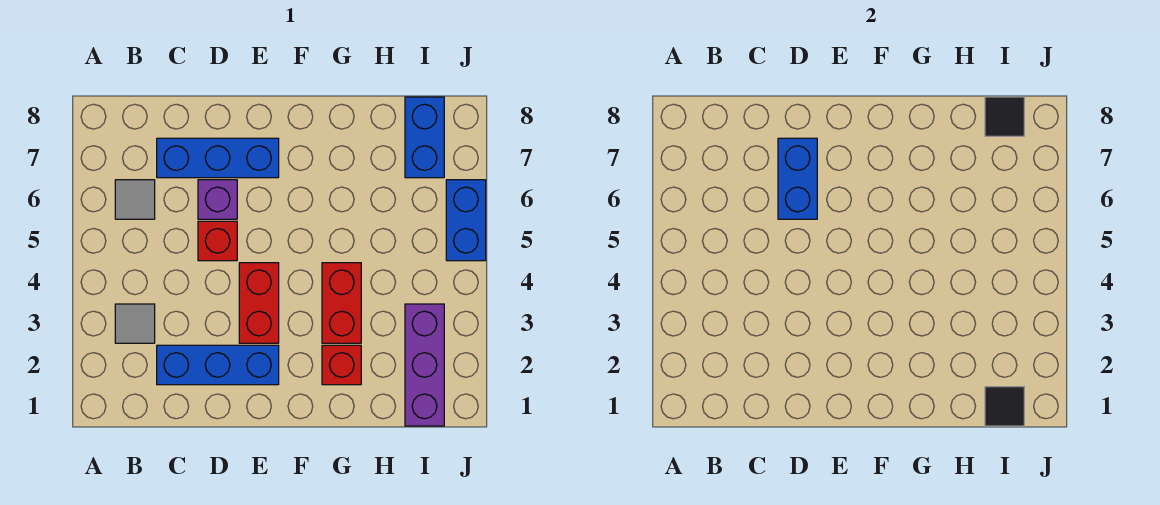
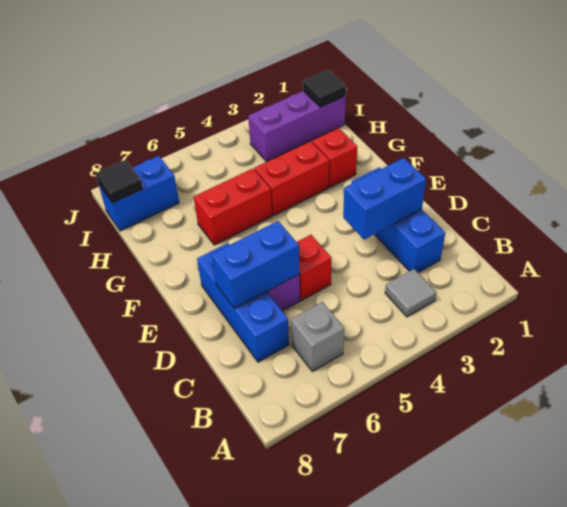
grey tile B6 level 1 -> grey brick B6 level 1
red brick E3:E4 level 1 -> red brick G5:G6 level 1
blue brick J5:J6 level 1 -> blue brick D2:D3 level 2

